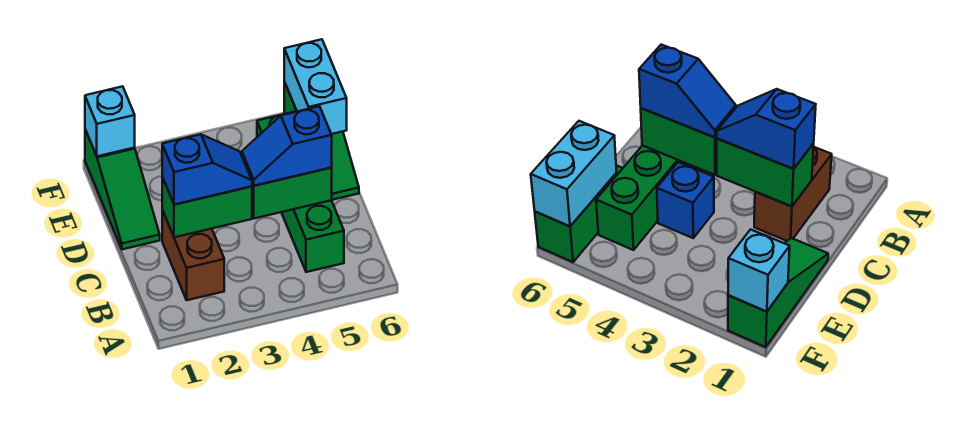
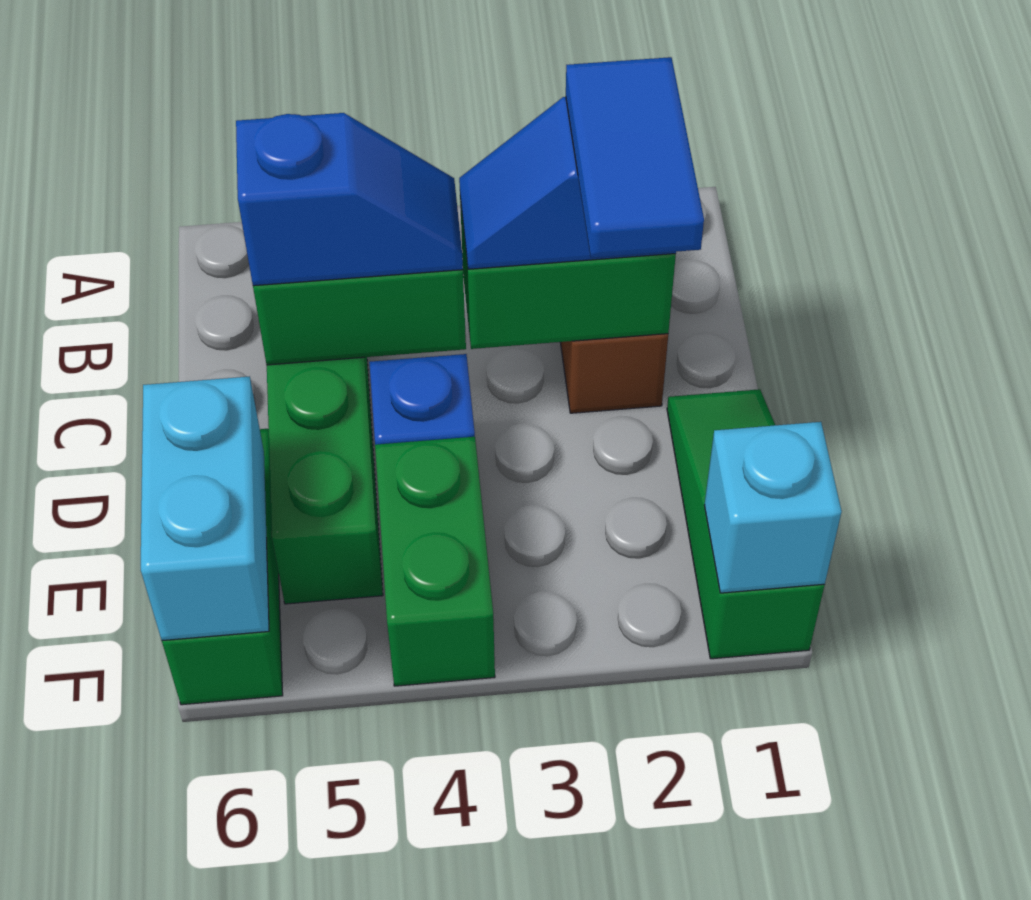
none -> blue tile C2:D2 level 4
none -> green brick E4:F4 level 1

